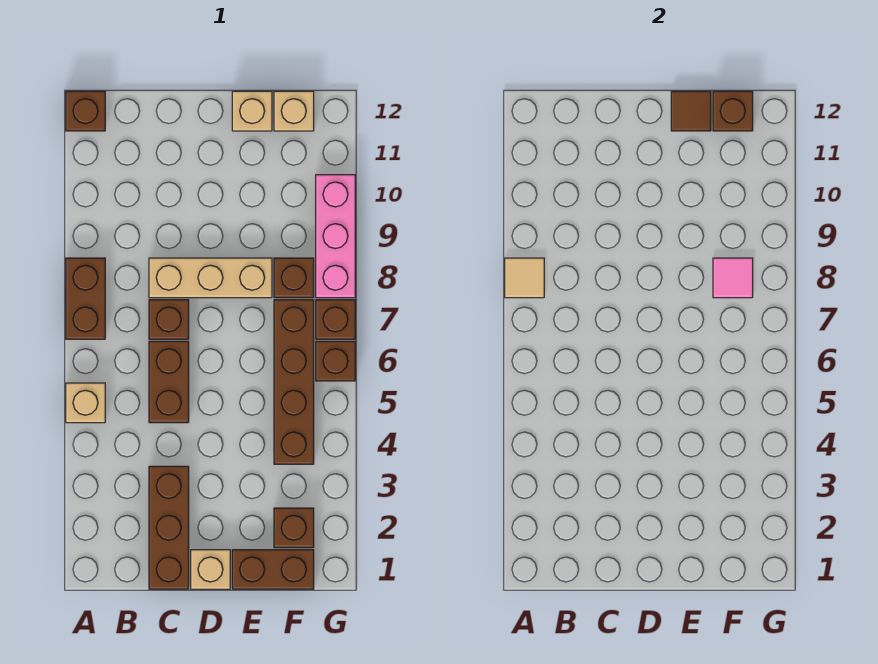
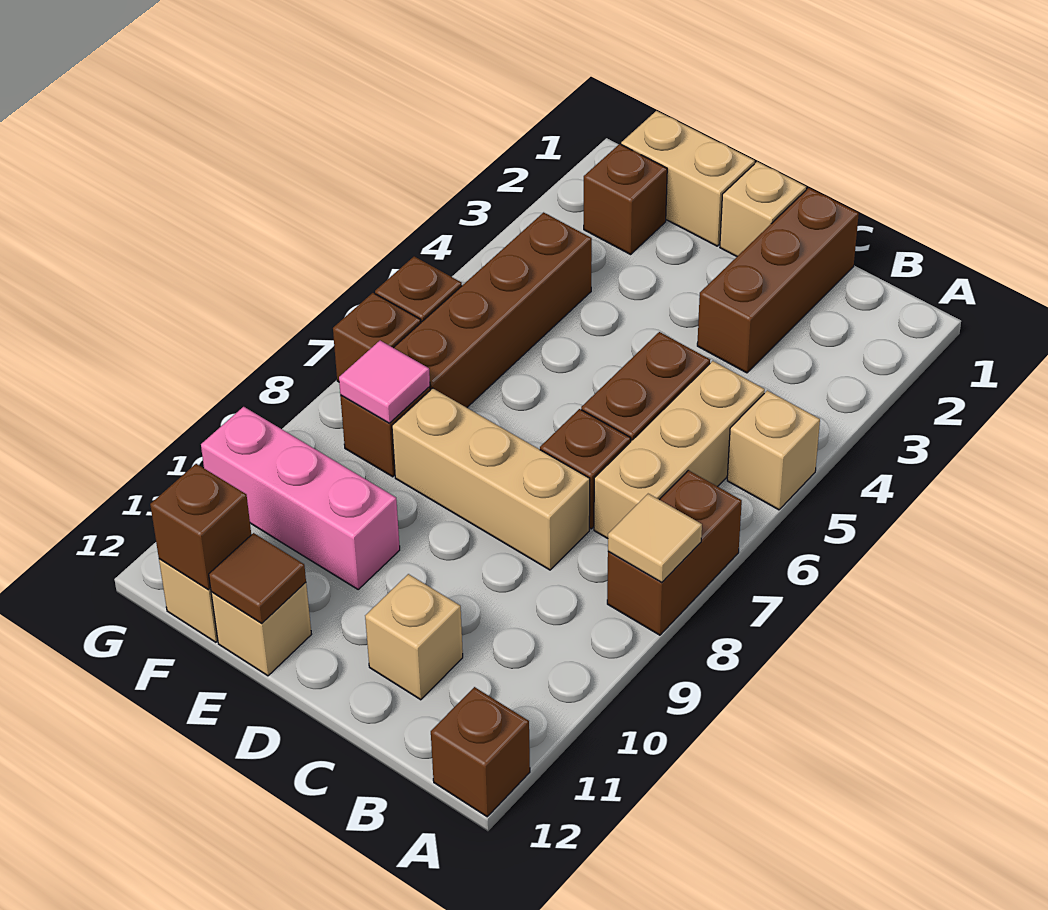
none -> tan brick B5:B7 level 1
none -> tan brick C11 level 1
brown brick E1:F1 level 1 -> tan brick E1:F1 level 1
pink brick G8:G10 level 1 -> pink brick E10:G10 level 1

